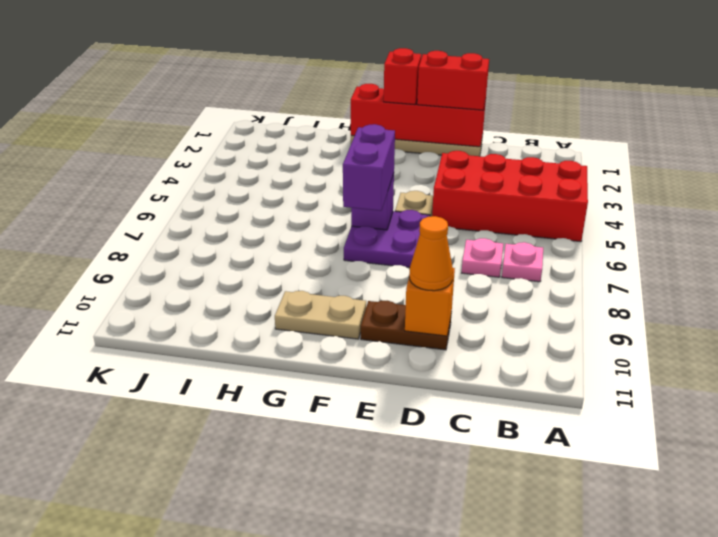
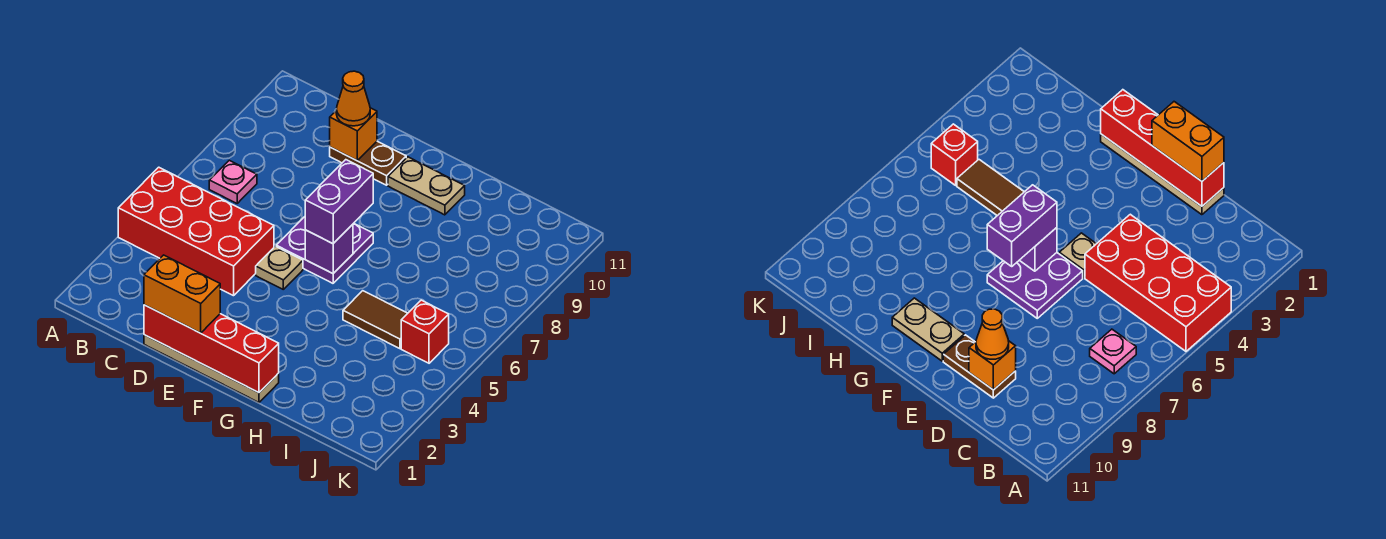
pink plate C7 level 1 -> none
red brick D1:E1 level 3 -> orange brick D1:E1 level 3
red brick F1 level 3 -> red brick J5 level 1
none -> brown tile H5:I5 level 1

